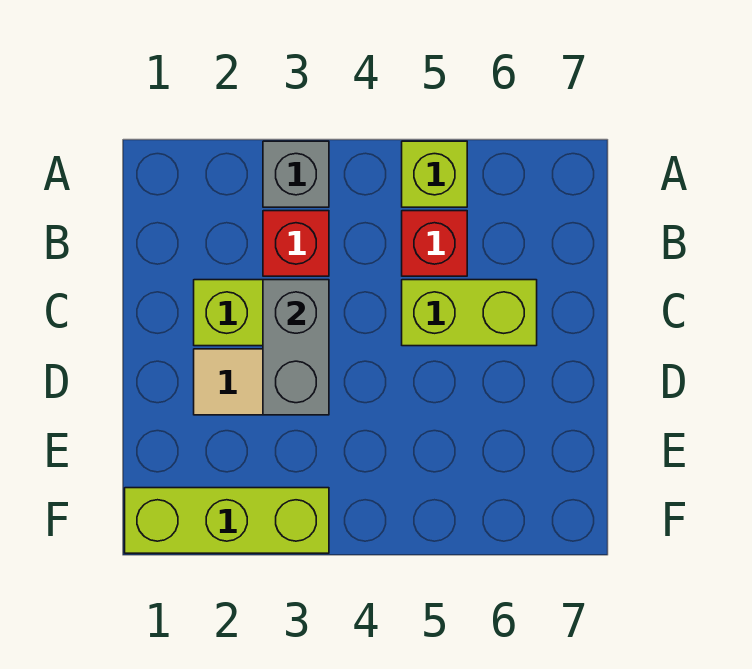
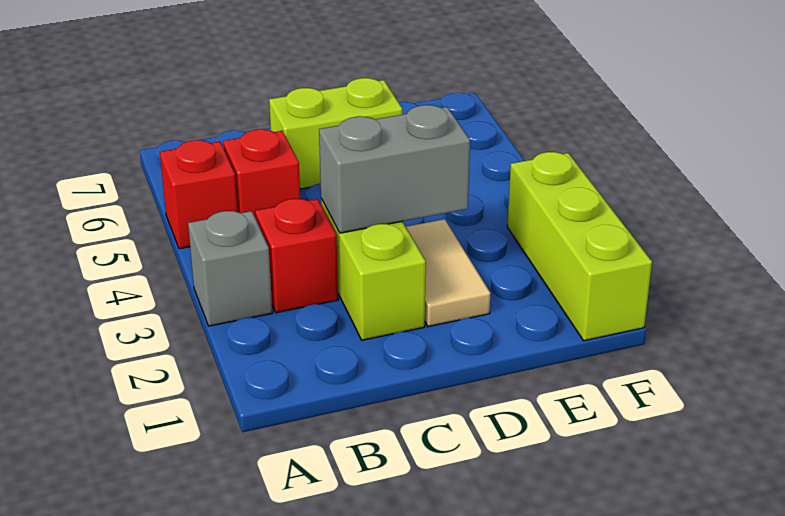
lime brick A5 level 1 -> red brick A5 level 1
lime brick C5:C6 level 1 -> lime brick C6:D6 level 1

